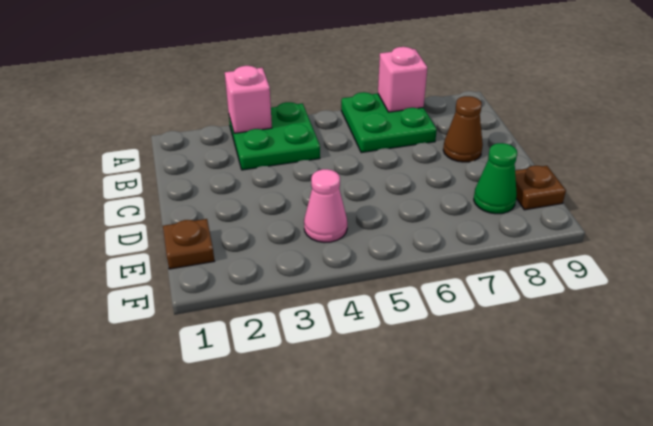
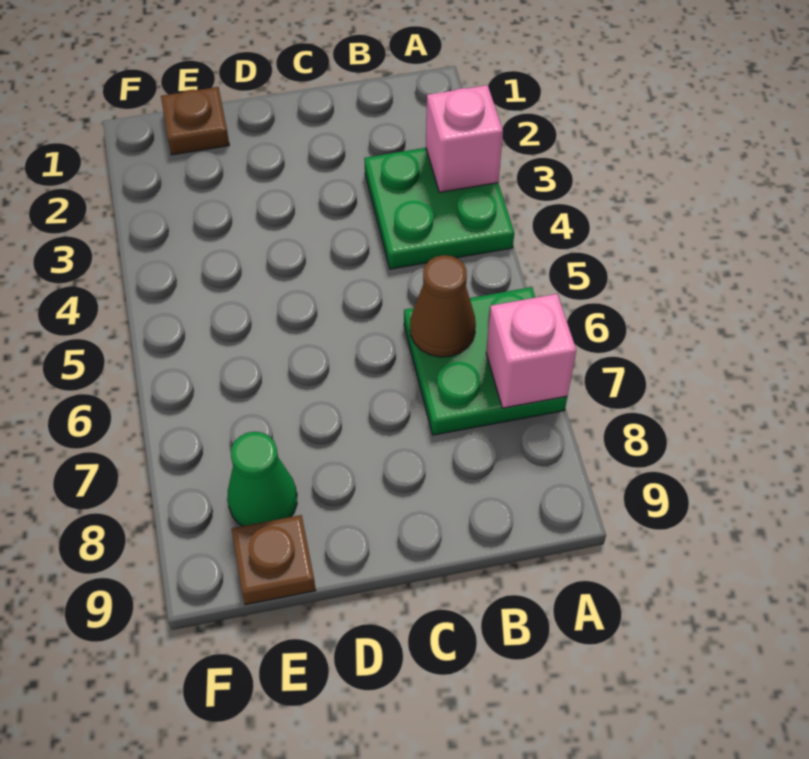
brown cone C8 level 1 -> brown cone B6 level 2
pink cone E4 level 1 -> none

